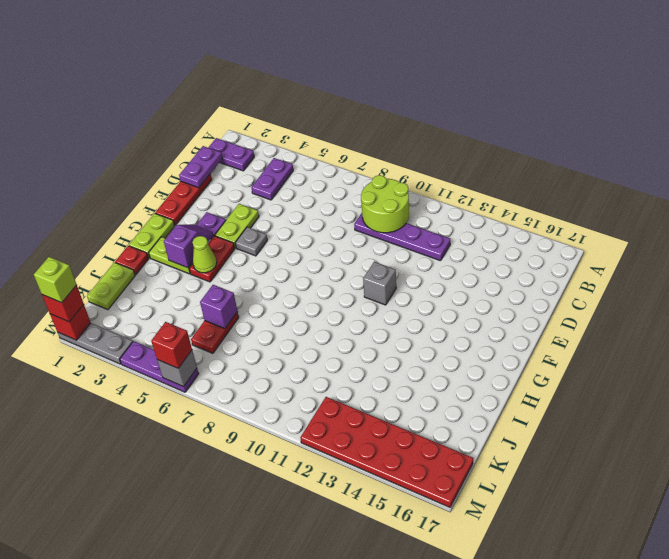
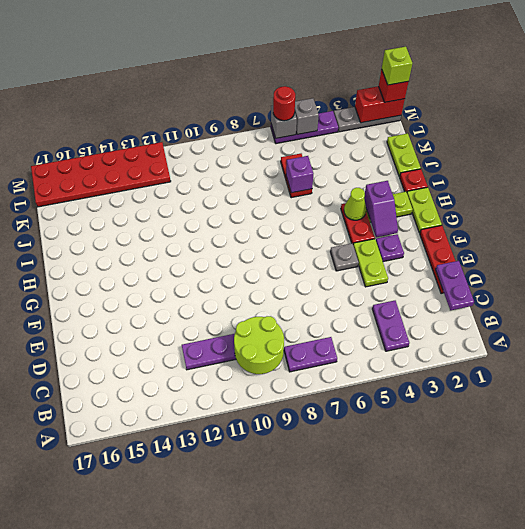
purple plate B1:B2 level 1 -> purple plate B7:B8 level 1
grey brick F11 level 1 -> grey brick M5 level 2
red brick M1 level 2 -> red brick M1:M2 level 2
red brick M6 level 3 -> red round brick M6 level 3

